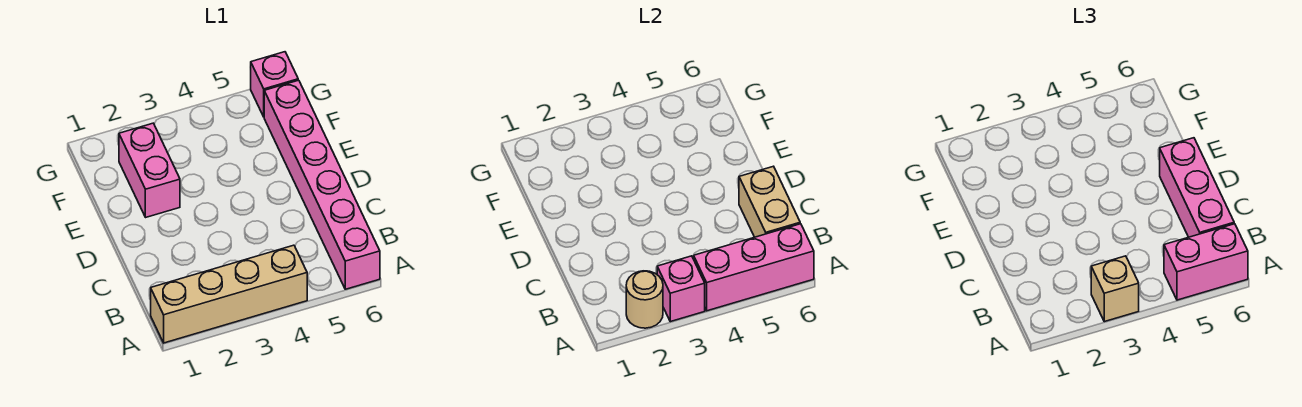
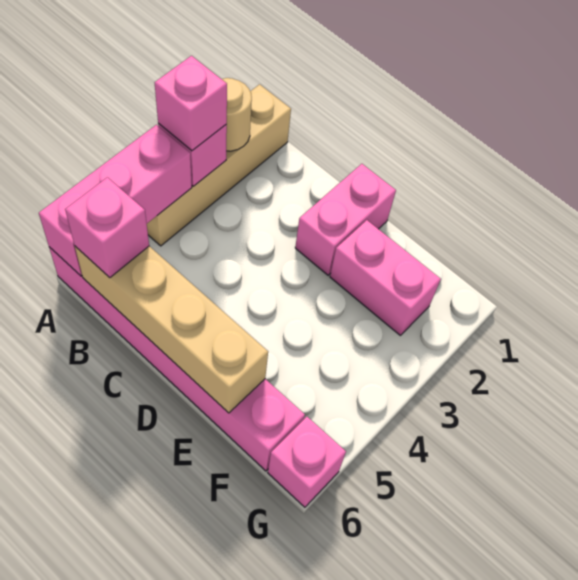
tan brick A3 level 3 -> pink brick A3 level 3
pink brick A5:A6 level 3 -> pink brick D1:D2 level 1
tan brick B6:C6 level 2 -> tan brick B6:E6 level 2
pink brick B6:D6 level 3 -> pink brick B6 level 3

